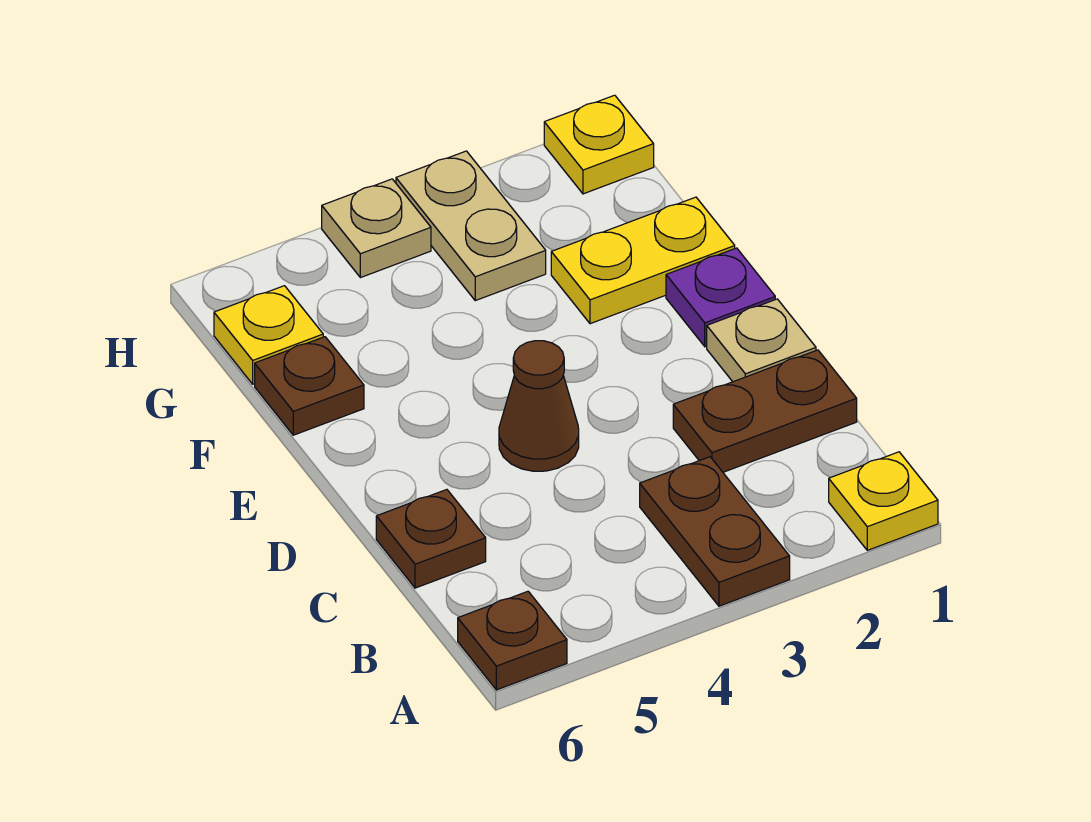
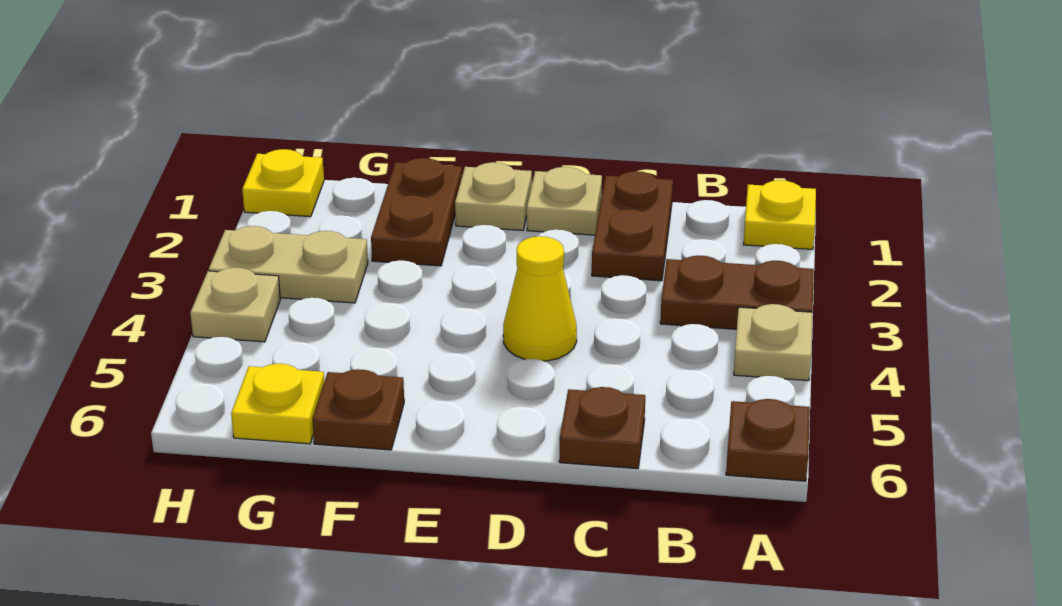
none -> tan plate A4 level 1
brown cone D4 level 1 -> yellow cone D4 level 1
purple plate E1 level 1 -> tan plate E1 level 1
yellow plate F1:F2 level 1 -> brown plate F1:F2 level 1

